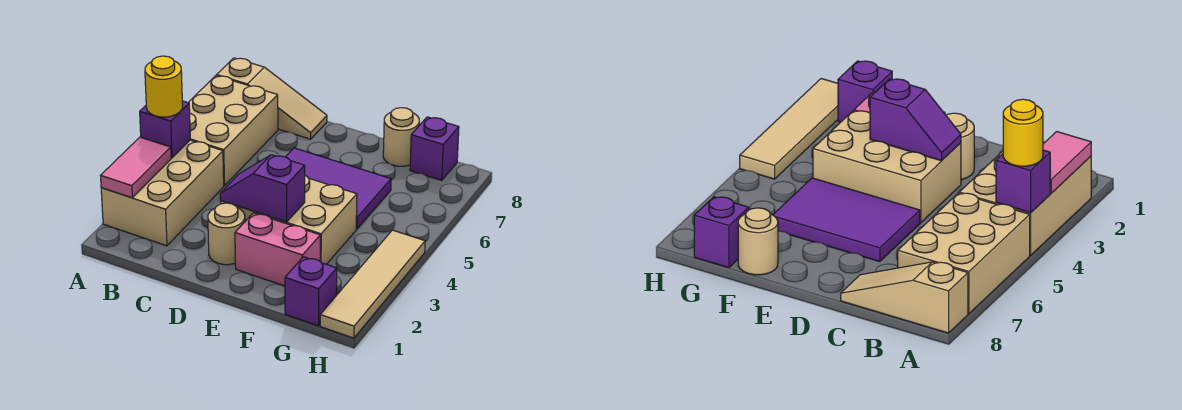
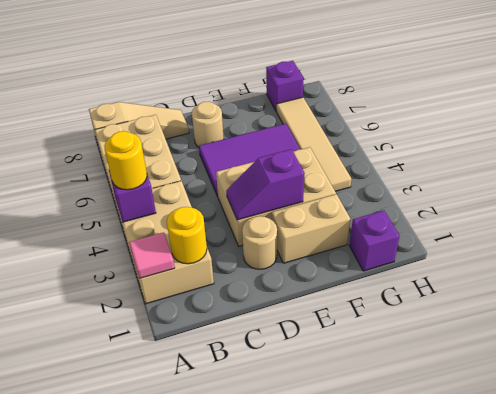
pink tile A2:A3 level 2 -> pink tile A2 level 2
none -> yellow round brick B2 level 2
pink brick E2:F2 level 1 -> tan brick E2:F2 level 1
tan round brick F8 level 1 -> tan round brick D7 level 1
tan tile H1:H4 level 1 -> tan tile G4:G7 level 1

